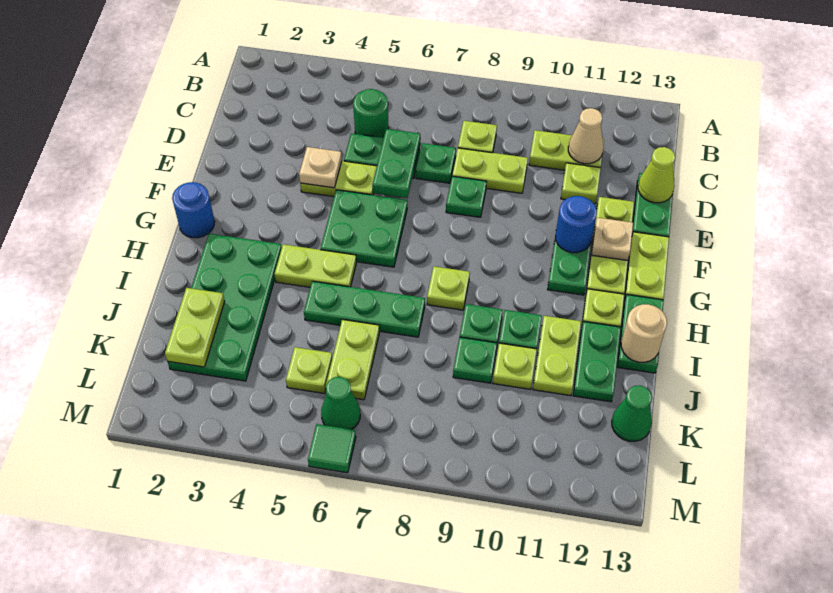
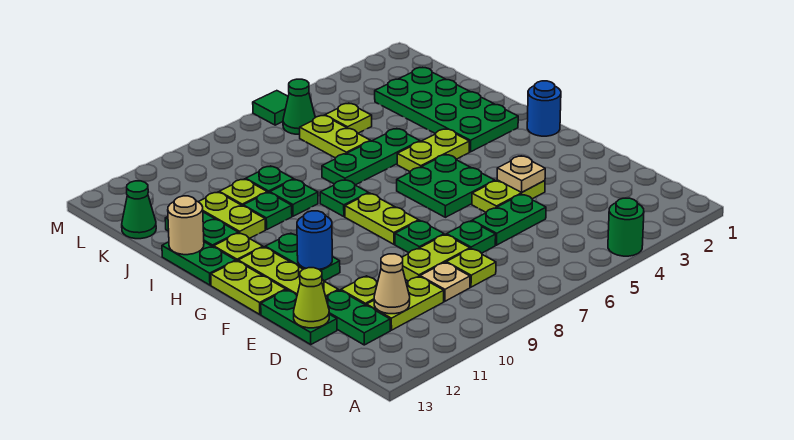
green round brick C5 level 1 -> green round brick A4 level 1
green plate D6:E6 level 2 -> green plate C12:D12 level 1
tan plate F12 level 2 -> tan plate C9 level 1
lime plate H8 level 1 -> green plate H8 level 1
lime plate J2:K2 level 2 -> lime plate F8:G8 level 1

